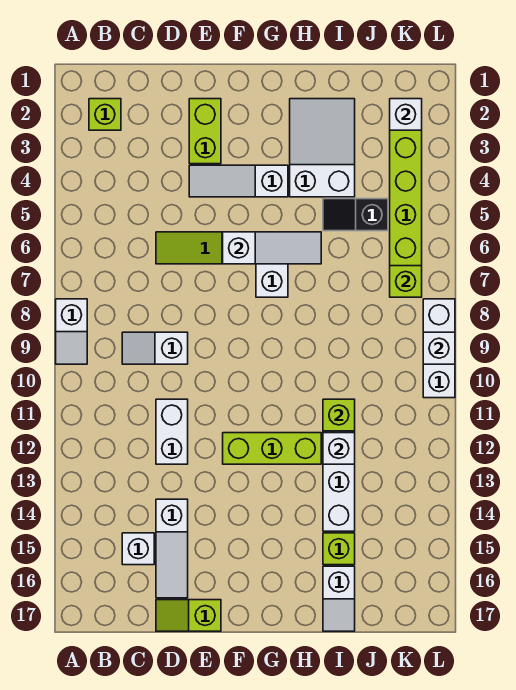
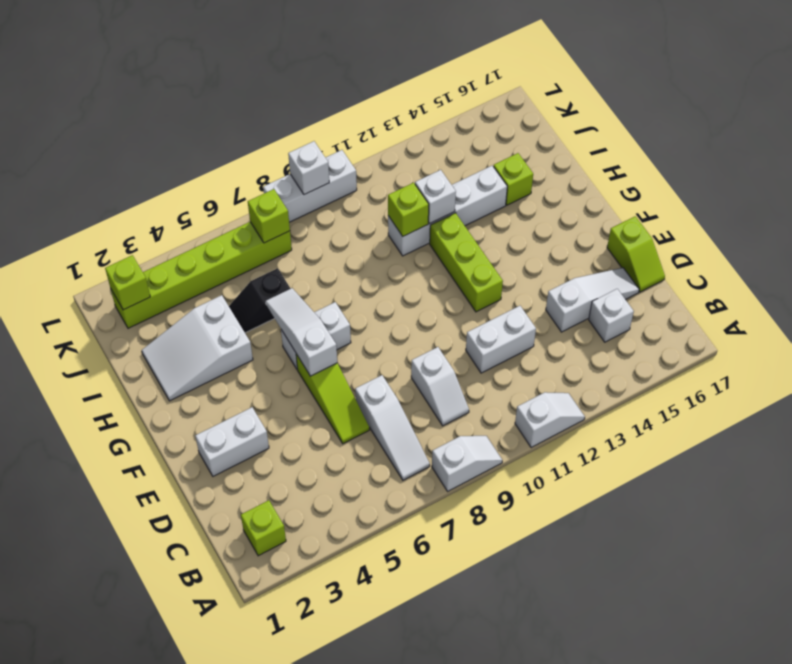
lime brick E2:E3 level 1 -> white brick E2:E3 level 1
white slope E4:G4 level 1 top G -> white slope B7:D7 level 1 top D
black slope I5:J5 level 1 top J -> black slope I5:I6 level 1 top 6
white slope I16:I17 level 1 top 16 -> white slope A11:A12 level 1 top 11
white brick K2 level 2 -> lime brick K2 level 2

